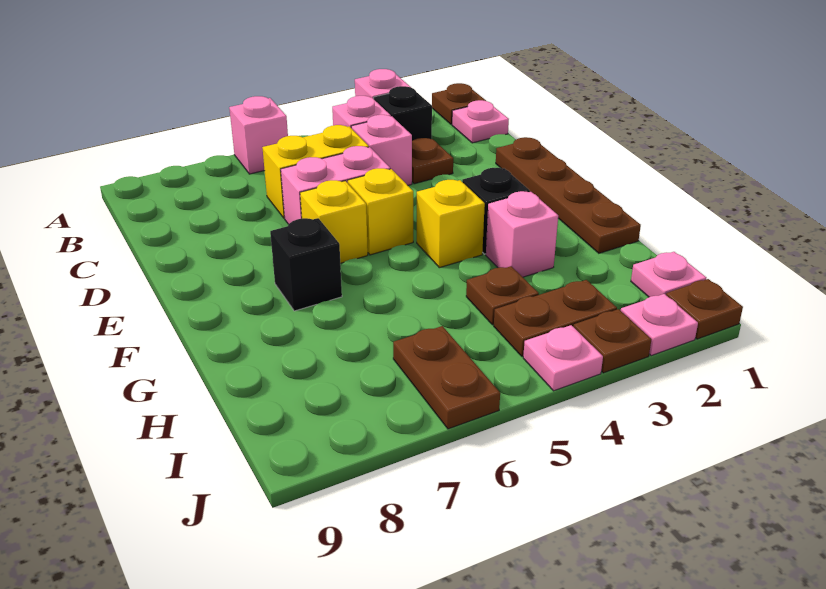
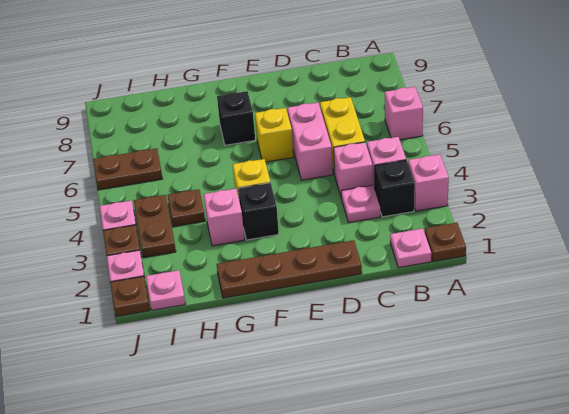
brown plate C3 level 1 -> pink plate C3 level 1
yellow brick E5 level 1 -> none

